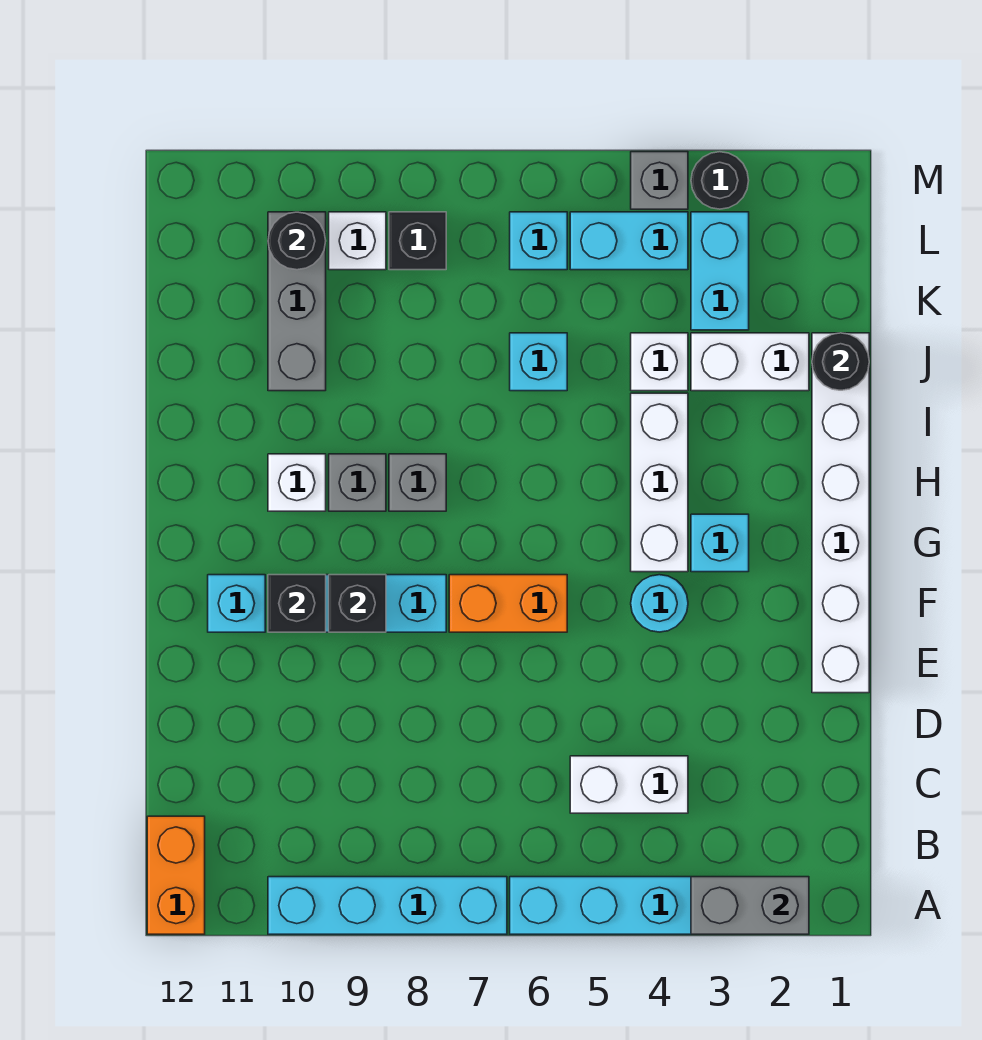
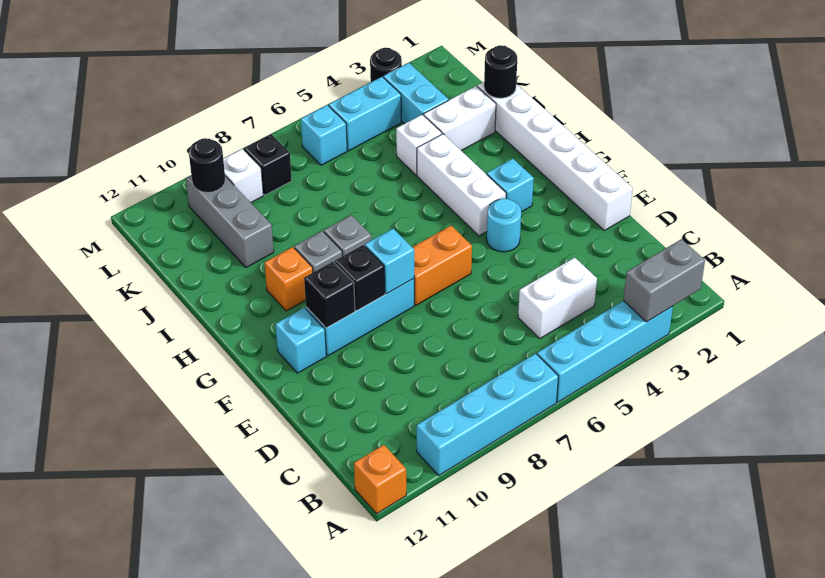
orange brick A12:B12 level 1 -> orange brick A12 level 1
white brick H10 level 1 -> orange brick H10 level 1
cyan brick J6 level 1 -> cyan brick F8 level 2
grey brick M4 level 1 -> none

